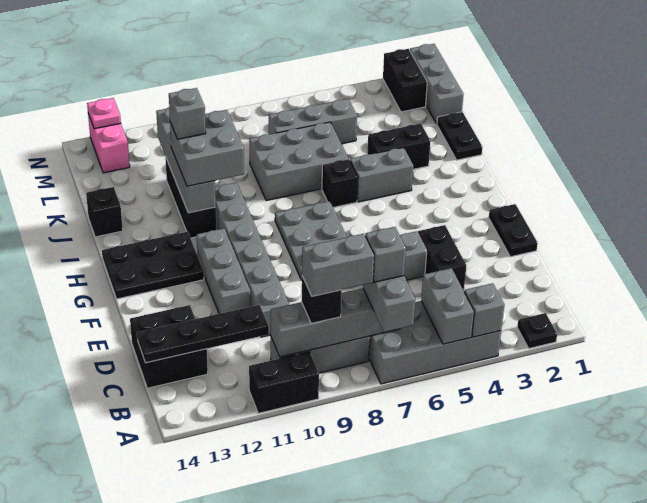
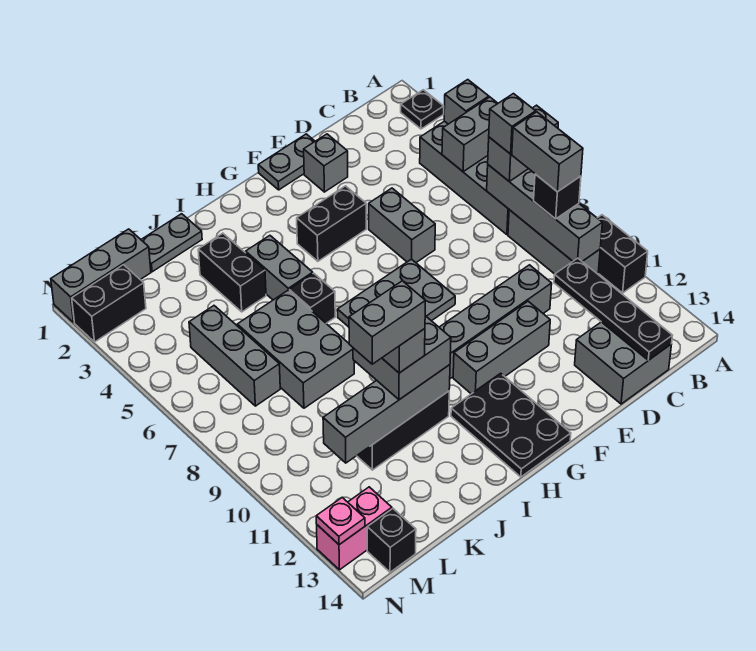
black brick C13:D14 level 1 -> grey brick C13:D14 level 1
black brick D4:E4 level 1 -> black brick F4:G4 level 1
black plate E1:F1 level 1 -> grey plate E1:F1 level 1
none -> grey brick E2 level 1
black plate J1:K1 level 1 -> grey plate J1:K1 level 1
none -> grey brick J11:K11 level 5
black brick J14 level 1 -> black brick M14 level 1

